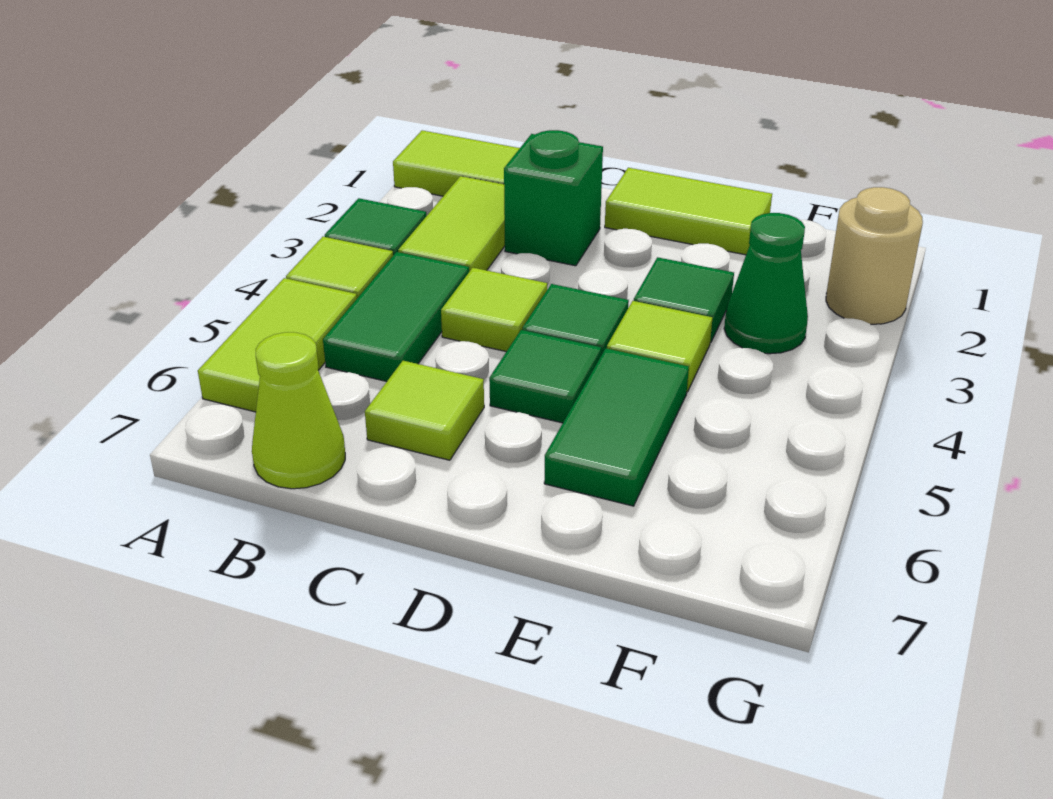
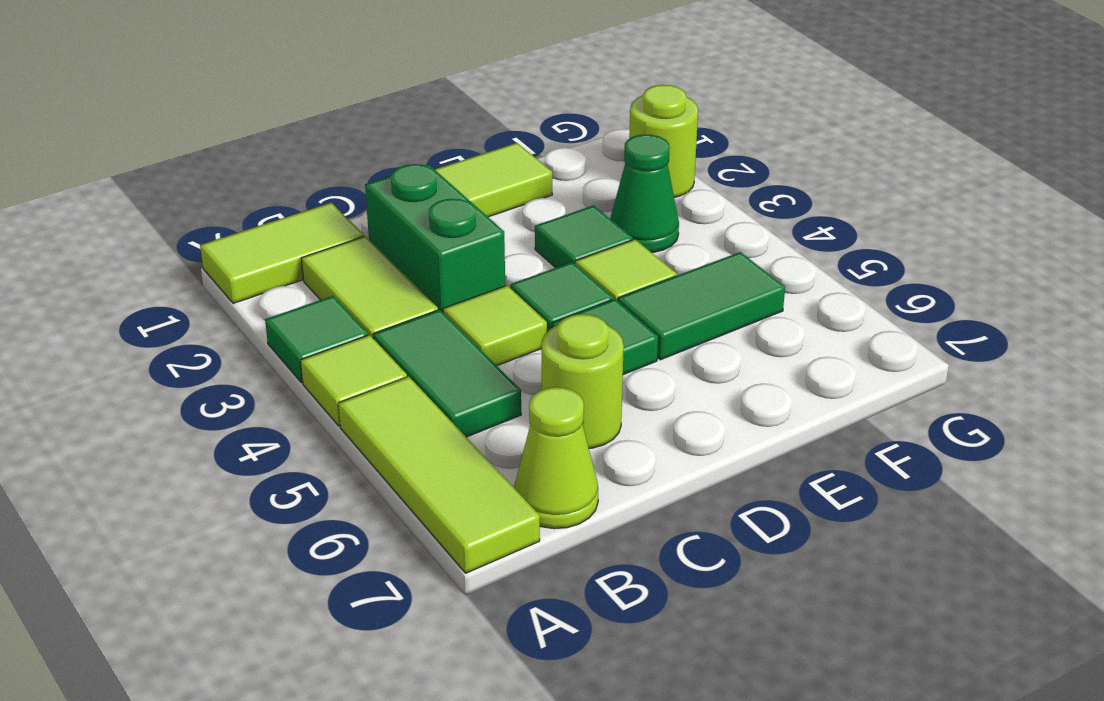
lime tile A5:A6 level 1 -> lime tile A5:A7 level 1
green brick C2 level 1 -> green brick C2:C3 level 1
lime tile C6 level 1 -> lime round brick C6 level 1
green tile E5:E6 level 1 -> green tile E5:F5 level 1
tan round brick G2 level 1 -> lime round brick G2 level 1

